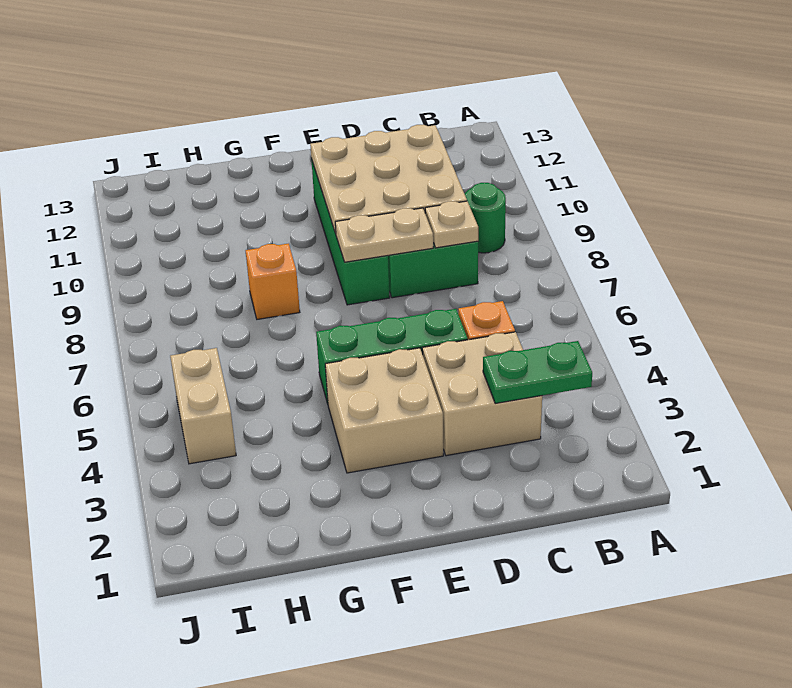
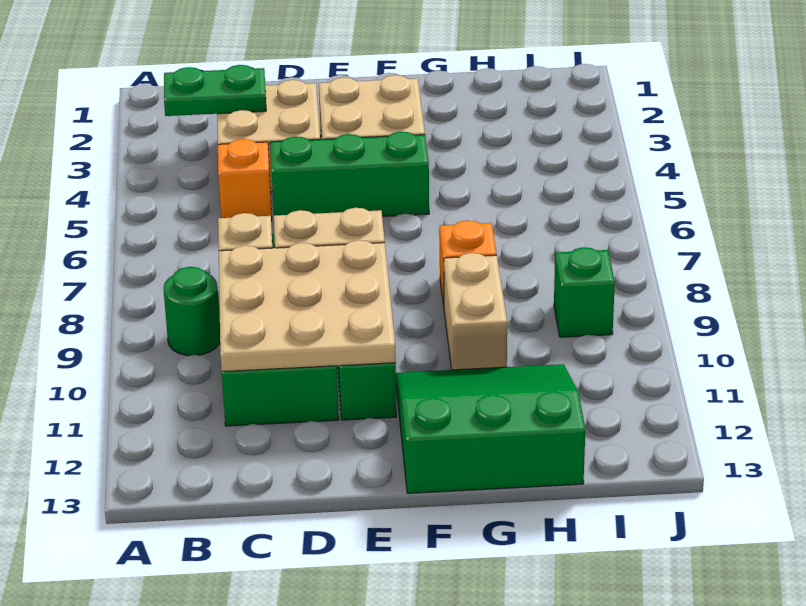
none -> green slope F11:H13 level 1 top 13
tan brick I4:I5 level 1 -> tan brick G9:G10 level 1
none -> green brick I9 level 1

